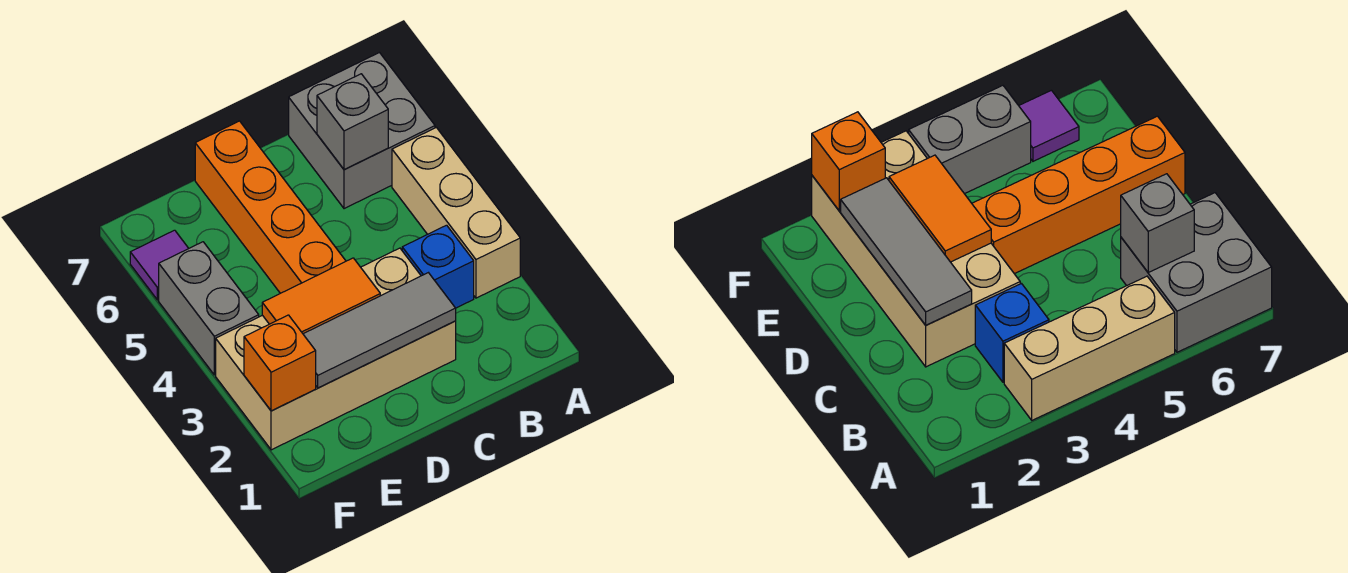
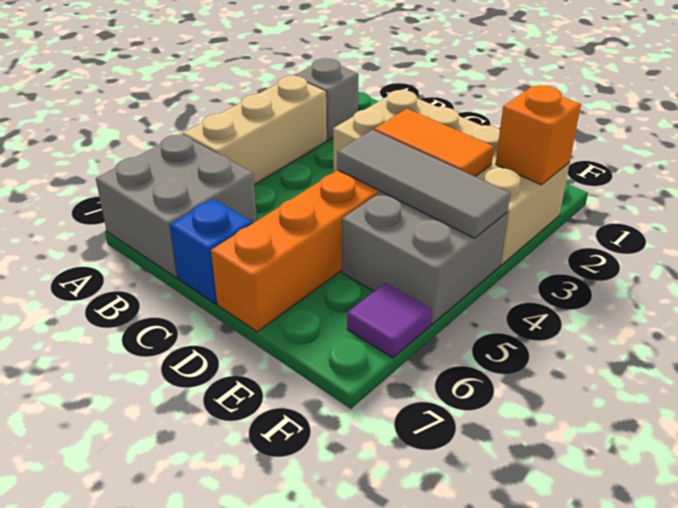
blue brick B3 level 1 -> blue brick C7 level 1
grey brick B6 level 2 -> grey brick A2 level 1
grey tile C2:E2 level 2 -> grey tile D4:F4 level 2
grey brick F4:F5 level 1 -> grey brick E4:F5 level 1

